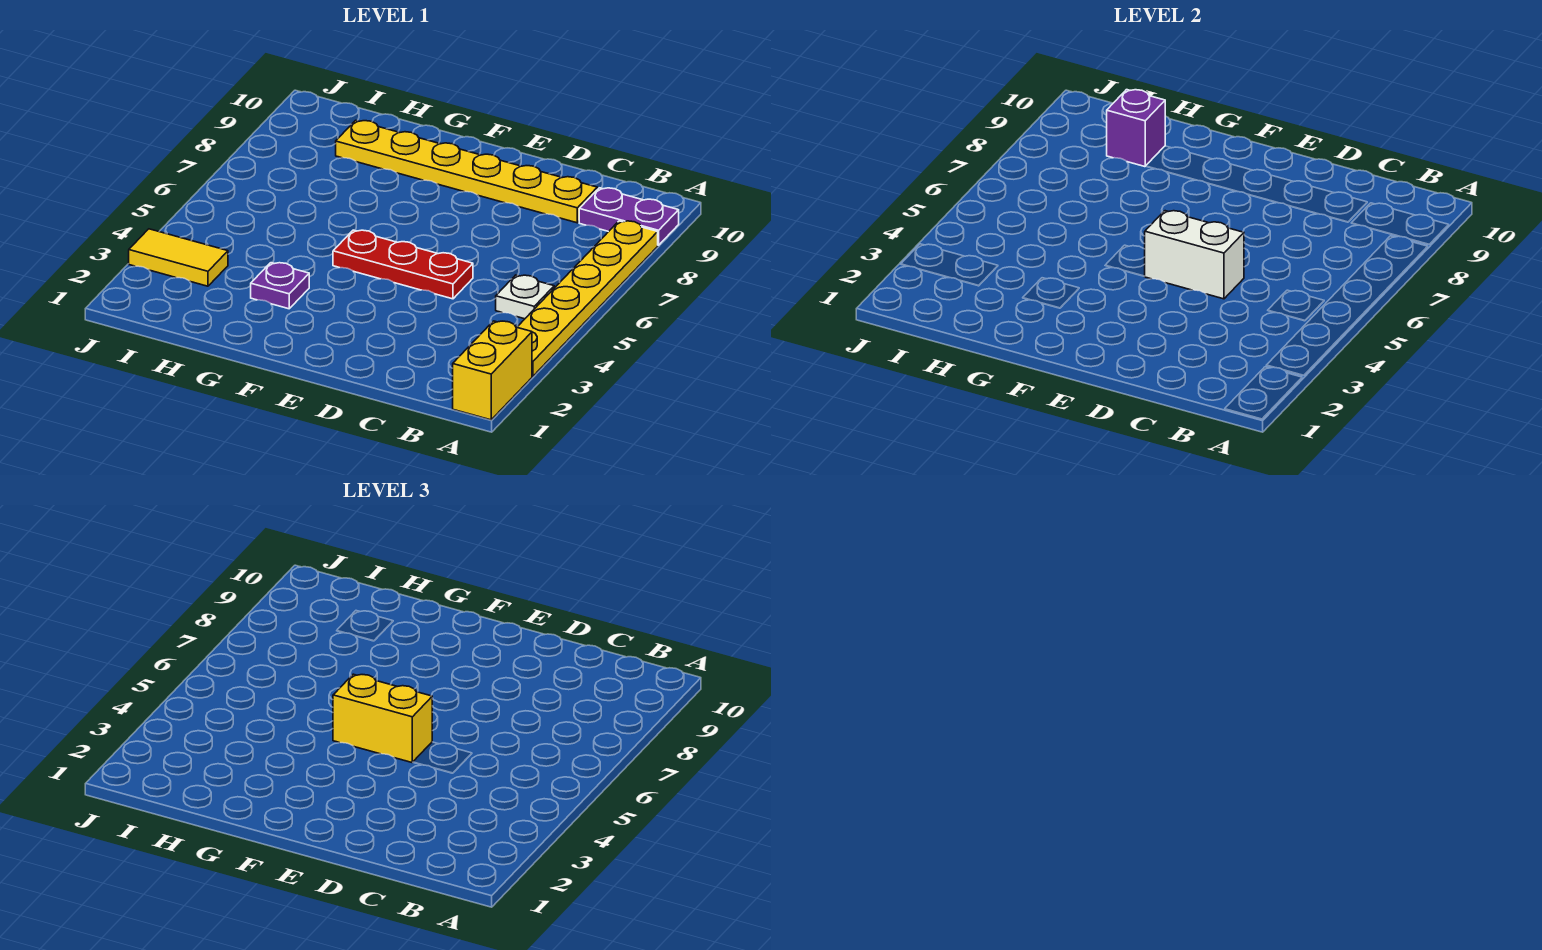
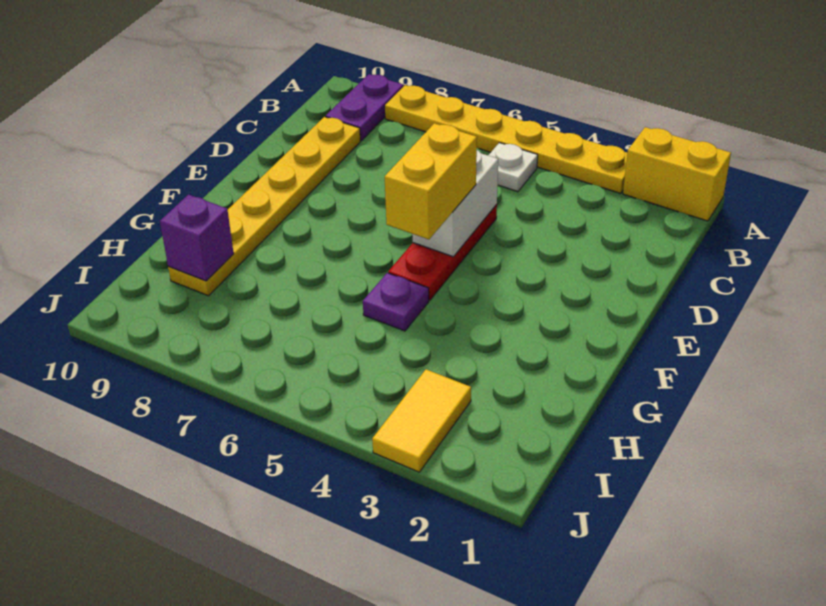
purple plate G3 level 1 -> purple plate G5 level 1

